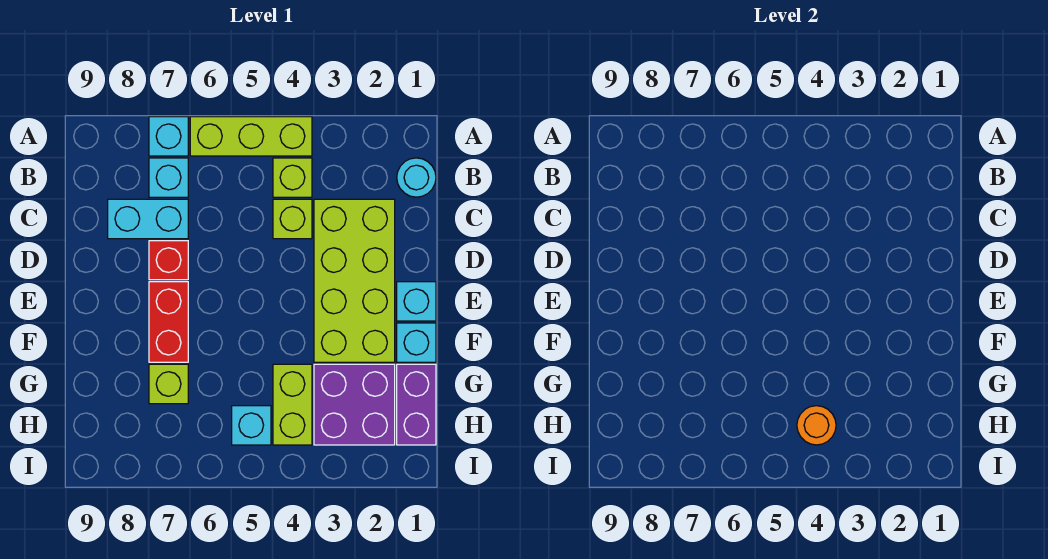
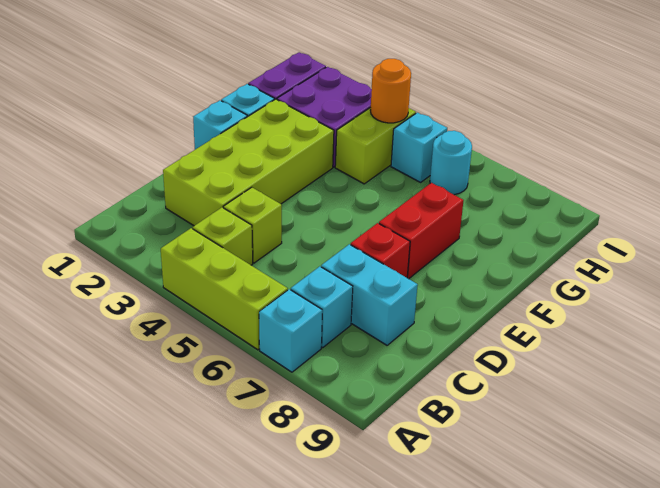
cyan round brick B1 level 1 -> cyan round brick H6 level 1
lime brick G7 level 1 -> none

